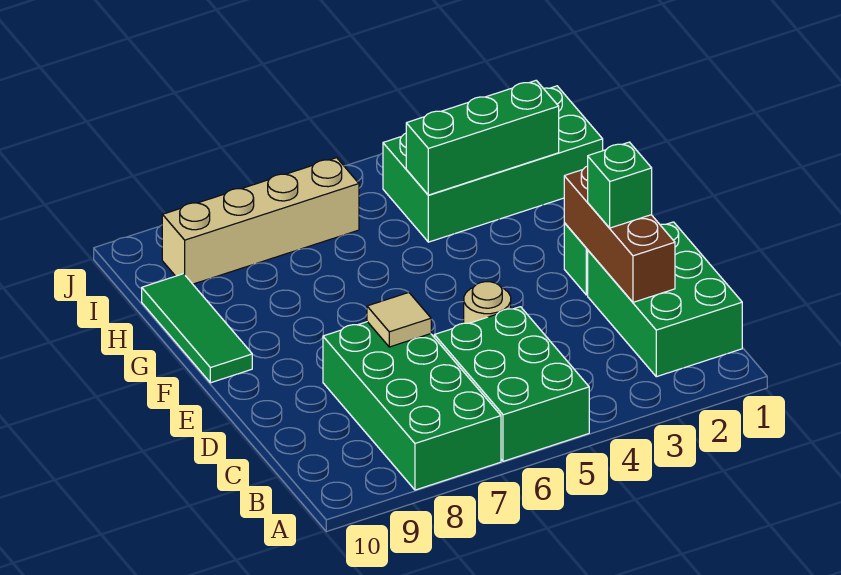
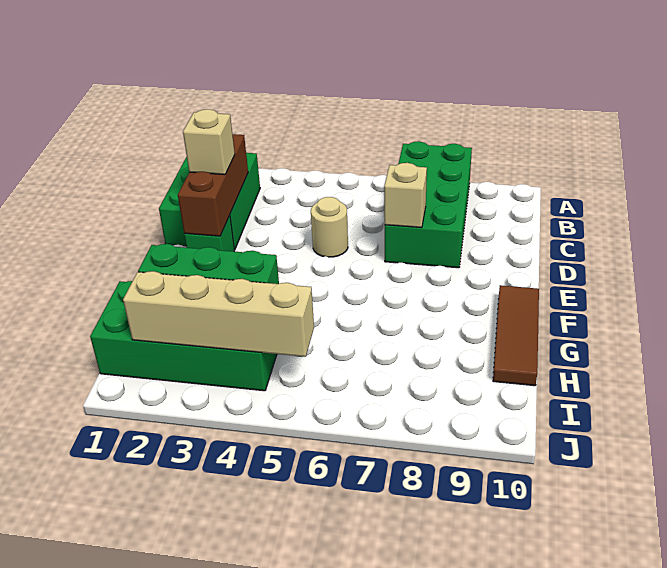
green brick A5:C6 level 1 -> none
green brick D2 level 3 -> tan brick D2 level 3
tan tile D7 level 2 -> tan brick D7 level 2
green tile F10:H10 level 1 -> brown tile F10:H10 level 1
tan brick I6:I9 level 1 -> tan brick I2:I5 level 2

